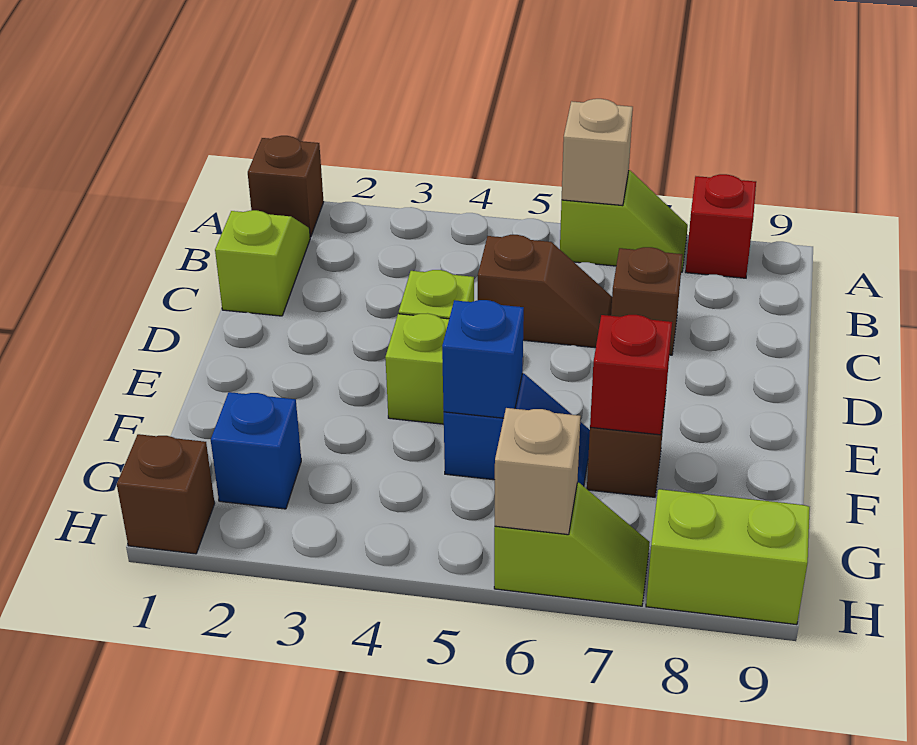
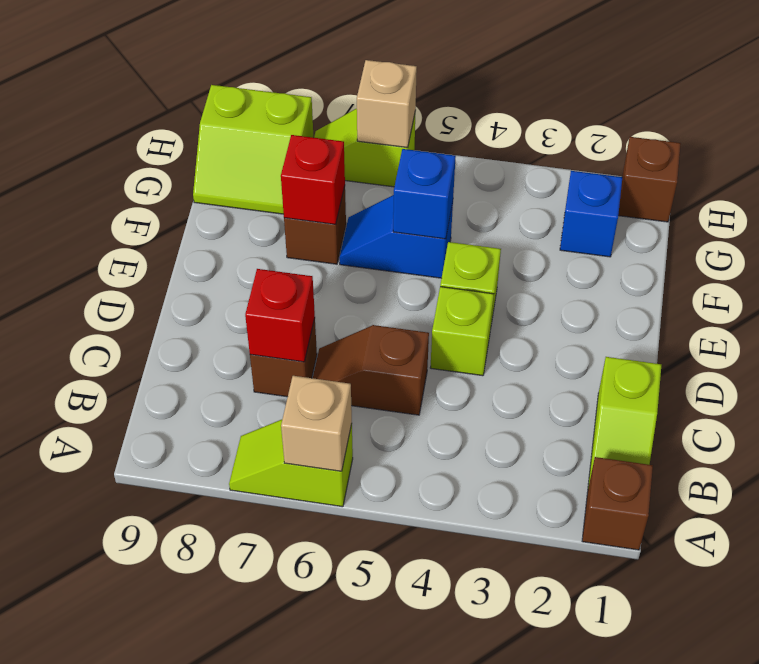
red brick A8 level 1 -> red brick C7 level 2

